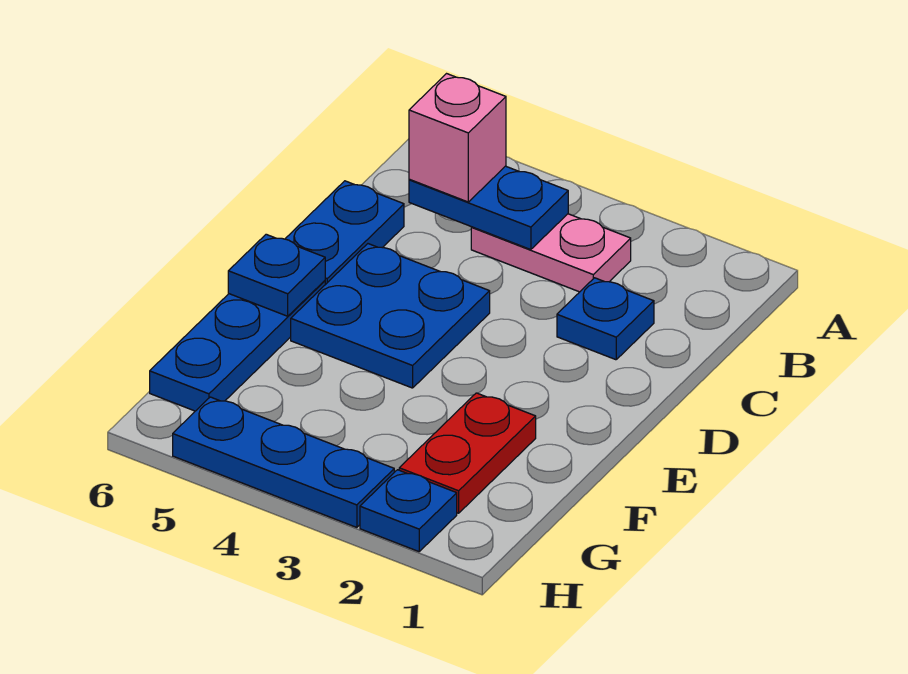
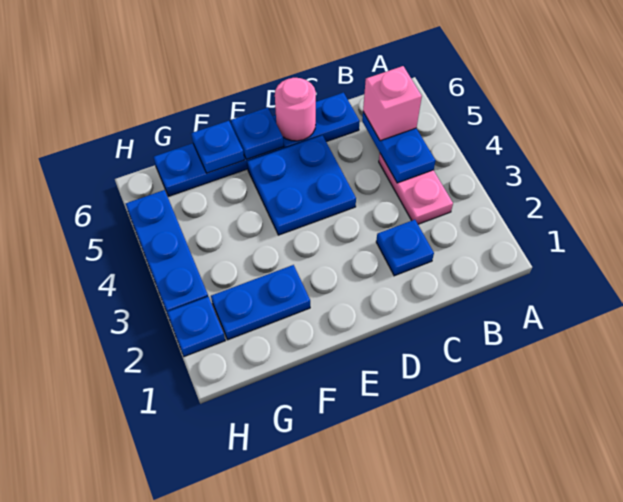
none -> pink round brick D6 level 2
red plate F2:G2 level 1 -> blue plate F2:G2 level 1
none -> blue plate F6 level 2

